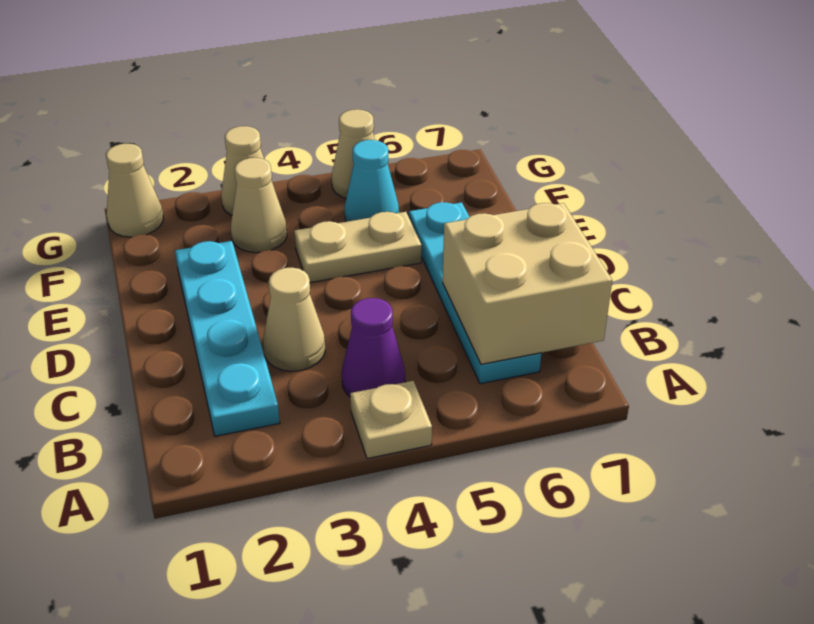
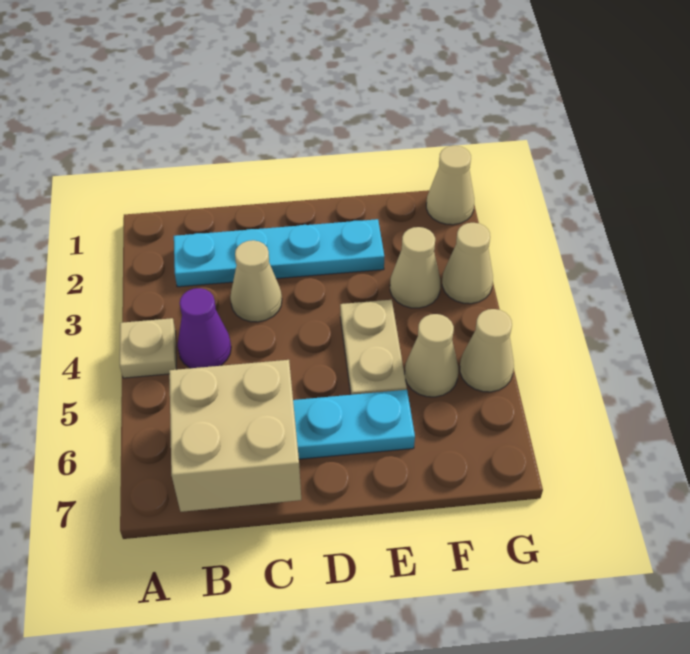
cyan cone F5 level 1 -> tan cone F5 level 1

